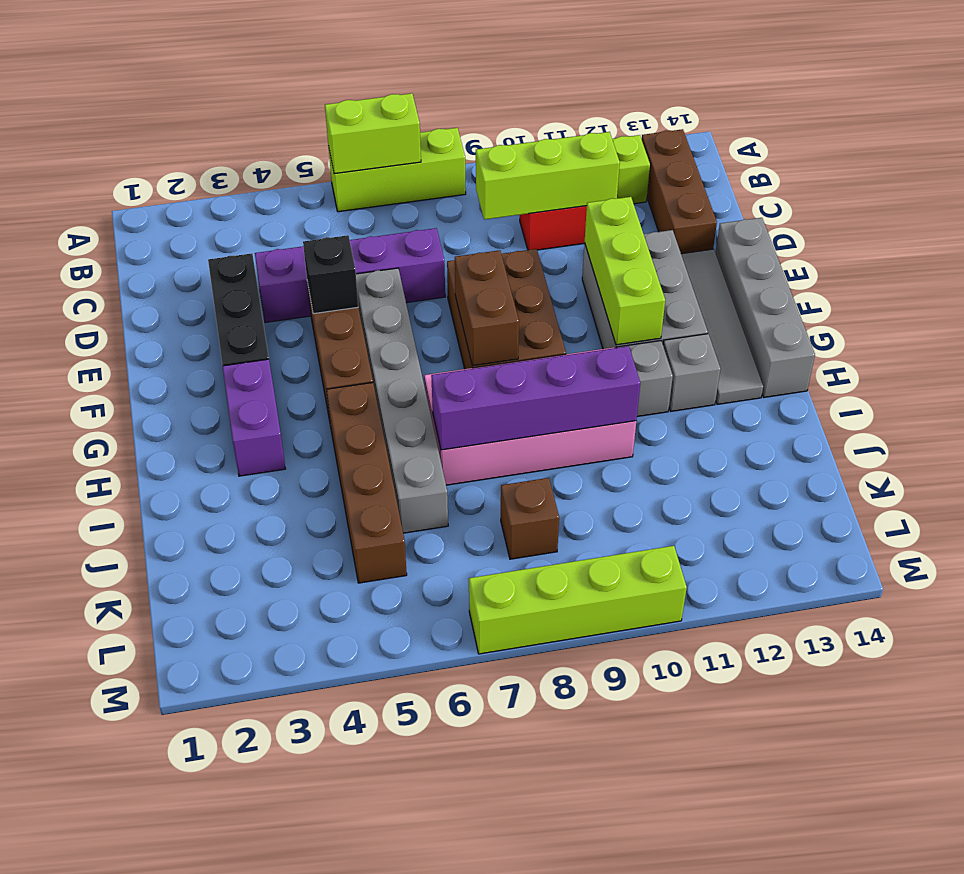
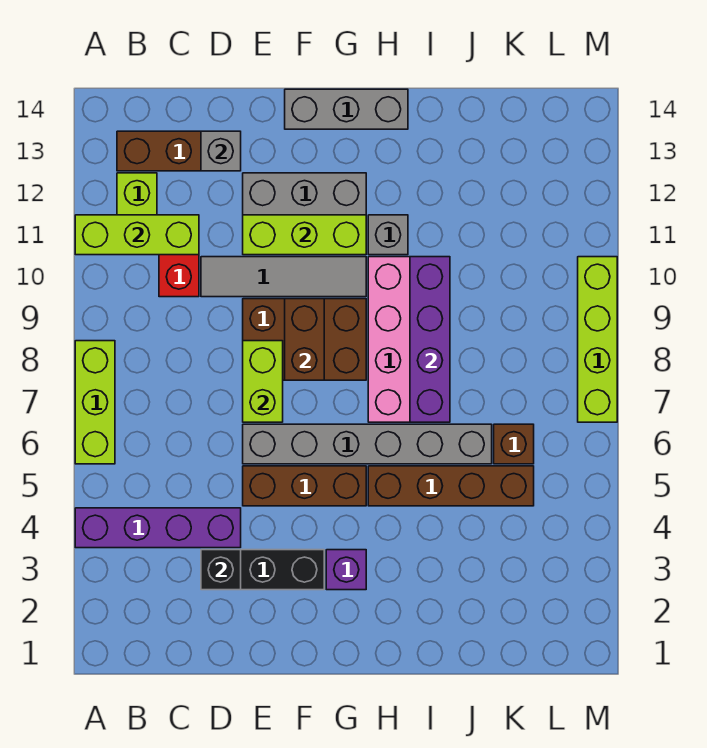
lime brick A6:A7 level 2 -> lime brick E7:E8 level 2
lime brick C9:C11 level 2 -> lime brick A11:C11 level 2
purple brick D4:D7 level 1 -> purple brick A4:D4 level 1
black brick E5 level 2 -> black brick D3 level 2
grey tile E13:H13 level 1 -> grey tile D10:G10 level 1
grey brick E14:H14 level 1 -> grey brick F14:H14 level 1
brown brick F8:G8 level 2 -> brown brick F8:F9 level 2
purple brick G3:H3 level 1 -> purple brick G3 level 1
grey brick H12 level 1 -> grey brick D13 level 2
brown brick K8 level 1 -> brown brick K6 level 1

